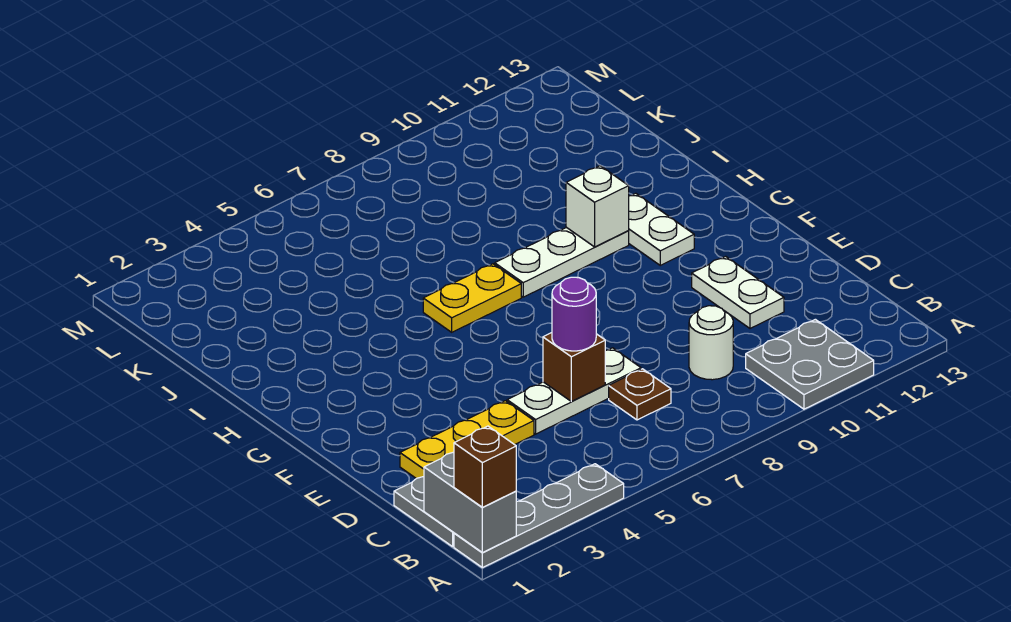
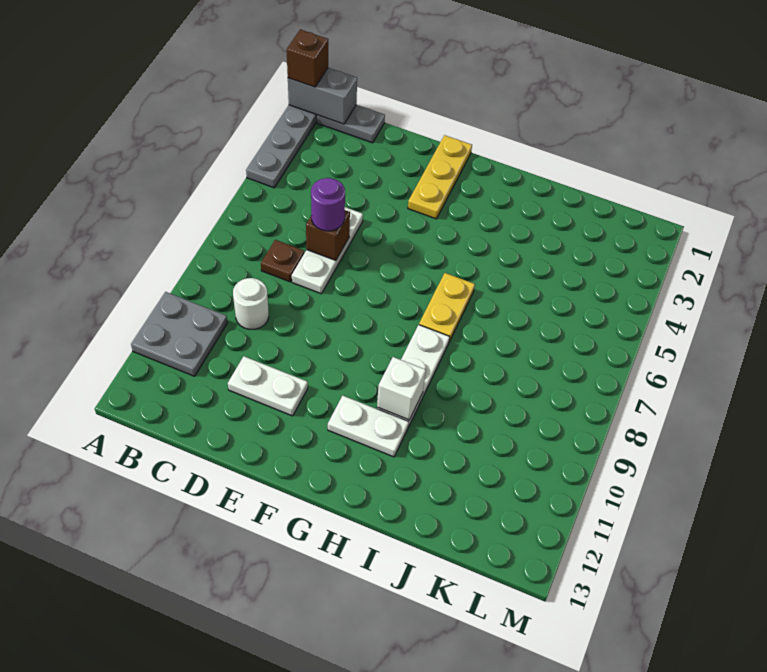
yellow plate D2:D4 level 1 -> yellow plate F1:F3 level 1

